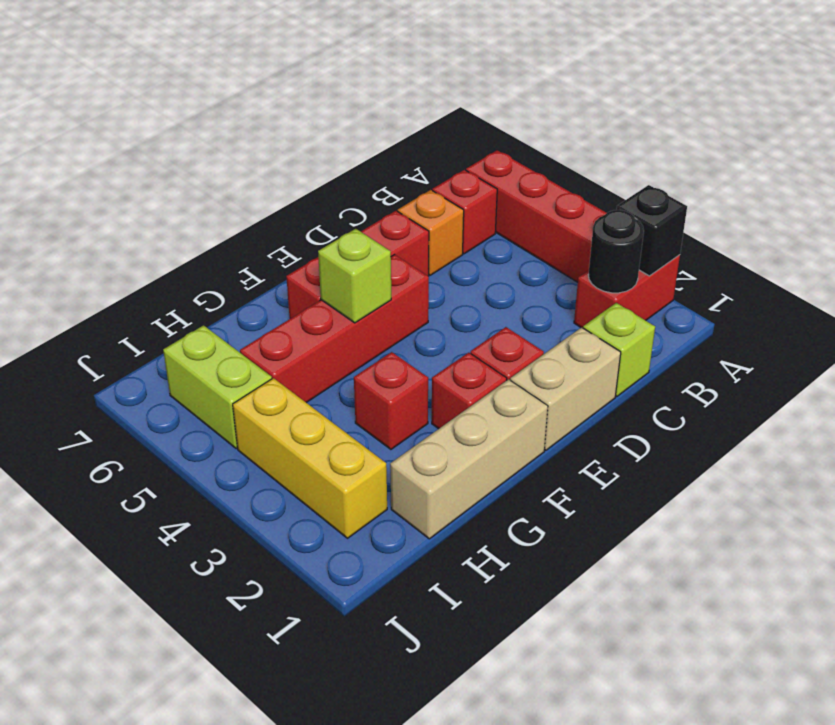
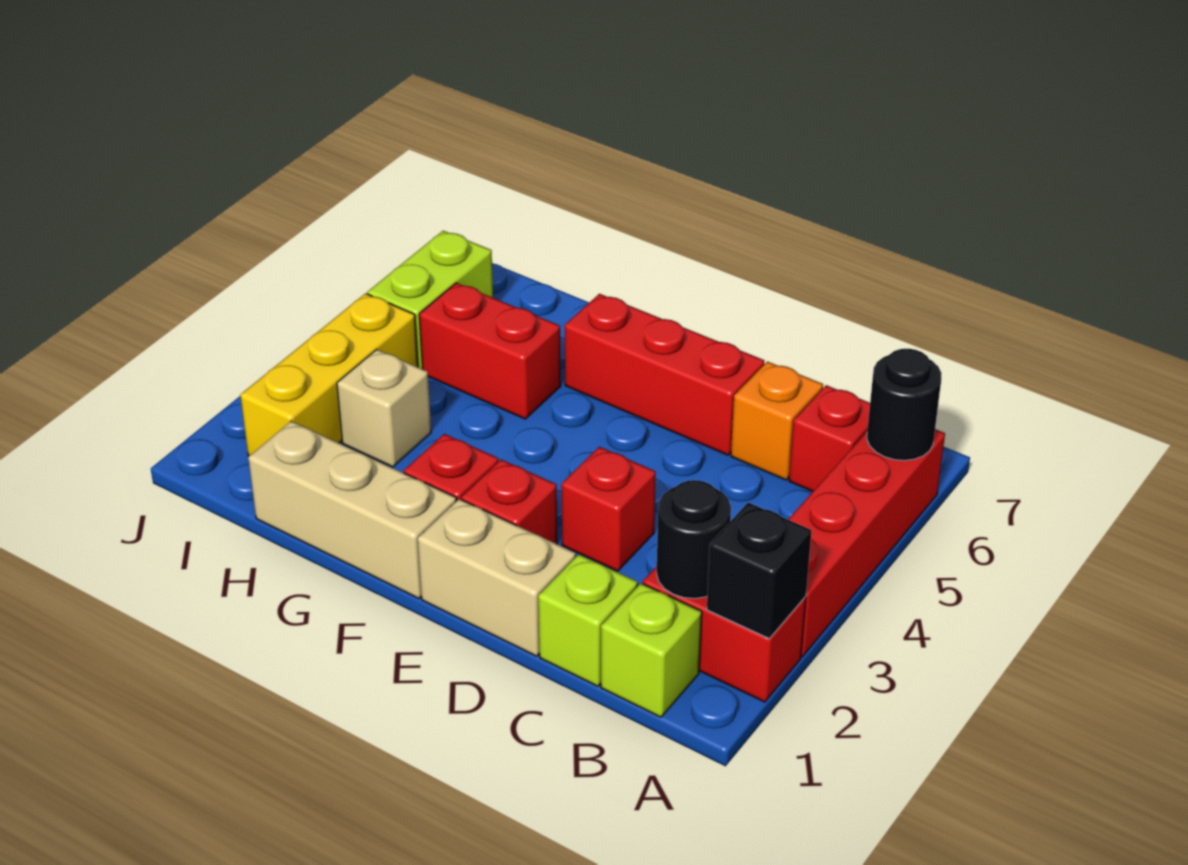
none -> black round brick A6 level 2
red brick E5:H5 level 1 -> red brick G5:H5 level 1
lime brick F5 level 2 -> lime brick B1 level 1
red brick G3 level 1 -> red brick D3 level 1
none -> tan brick H3 level 1

